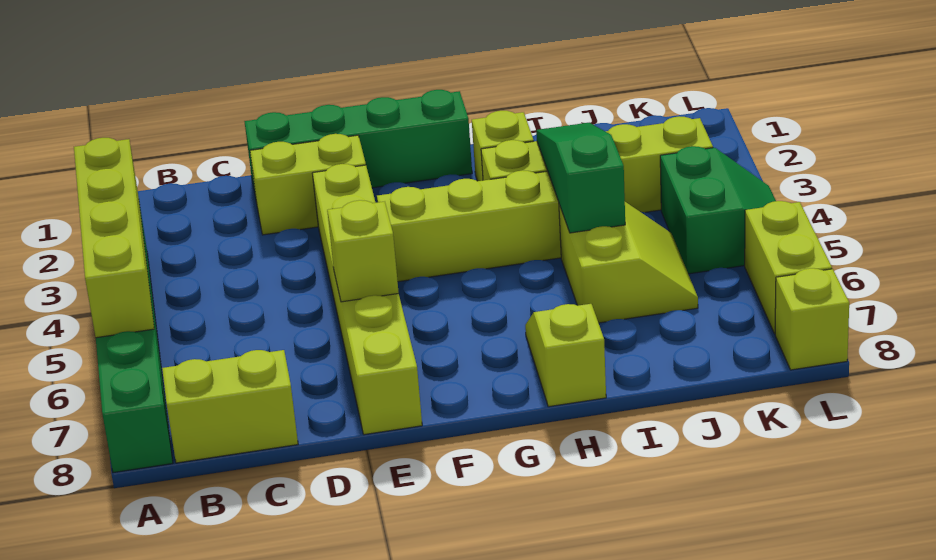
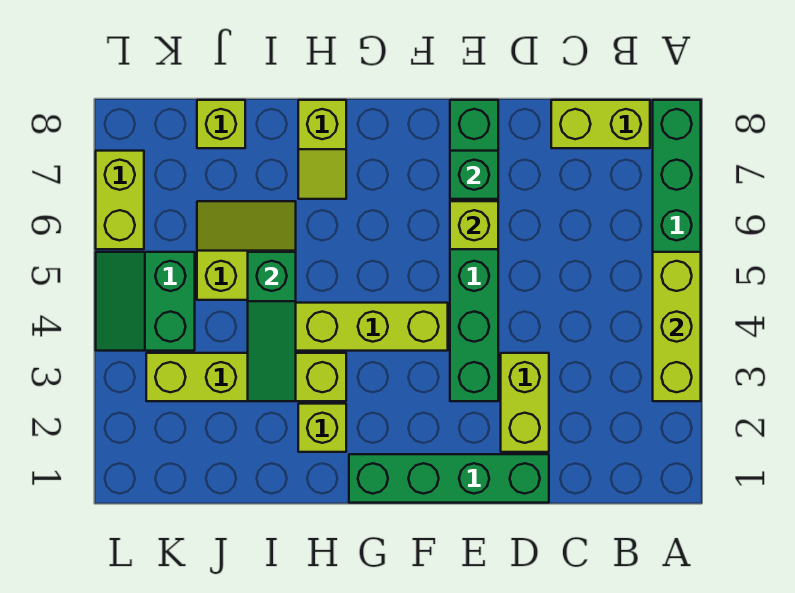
lime brick A3:A6 level 2 -> lime brick A3:A5 level 2
lime brick D2:E2 level 1 -> lime brick D2:D3 level 1
lime brick E3:E8 level 1 -> green brick E3:E8 level 1
none -> green brick E7 level 2
lime slope I5:J6 level 1 top I -> lime slope I5:J6 level 1 top 5
lime brick L8 level 1 -> lime brick J8 level 1

